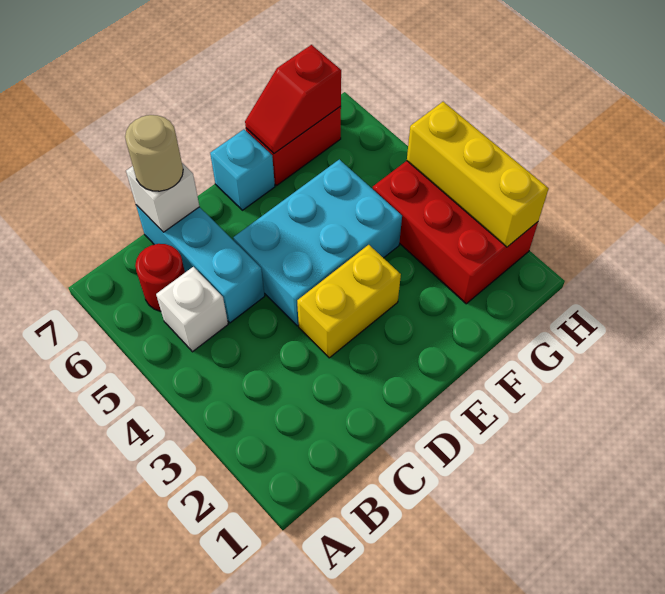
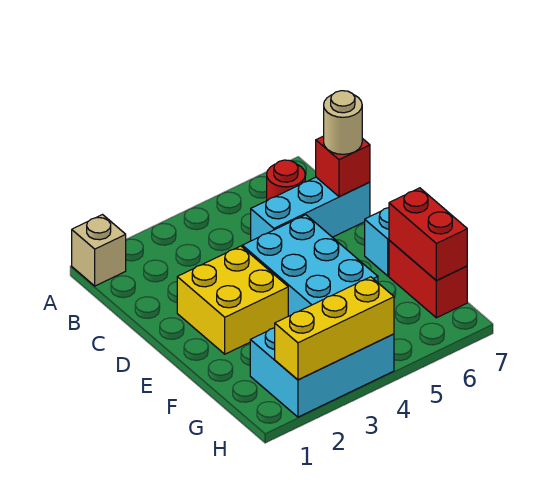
none -> tan brick A1 level 1
white brick B5 level 1 -> none
white brick C7 level 2 -> red brick C7 level 2
yellow brick D3:E3 level 1 -> yellow brick D2:E3 level 1
red slope F7:G7 level 2 top G -> red brick F7:G7 level 2
red brick G2:H4 level 1 -> cyan brick G2:H4 level 1

